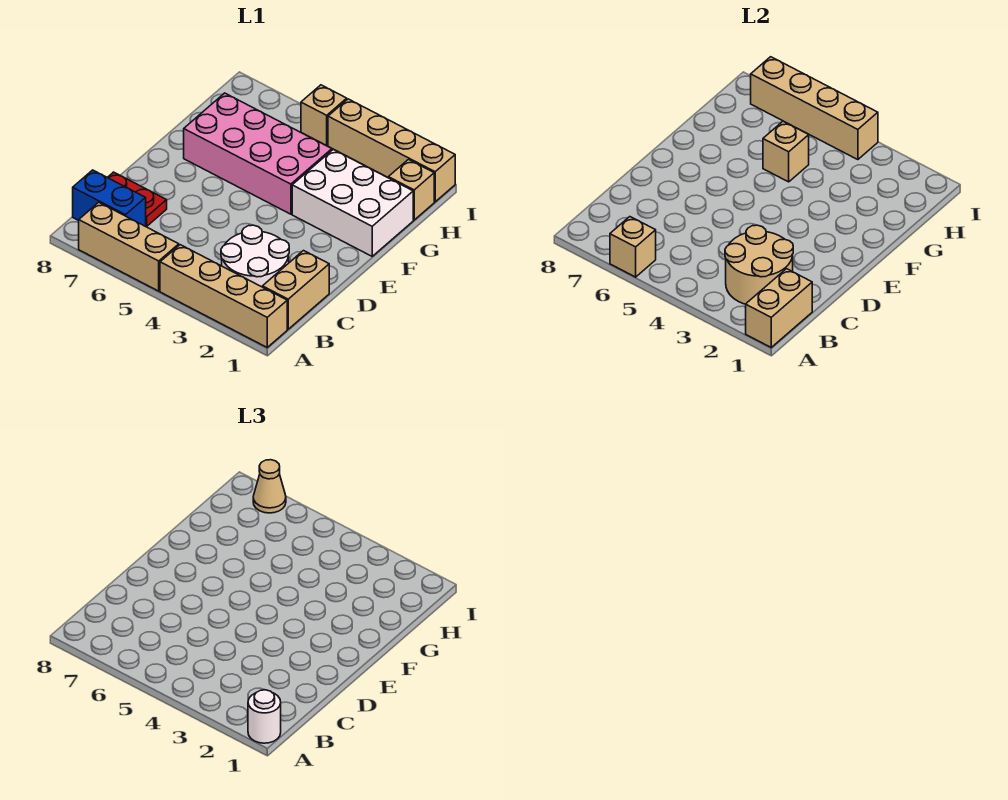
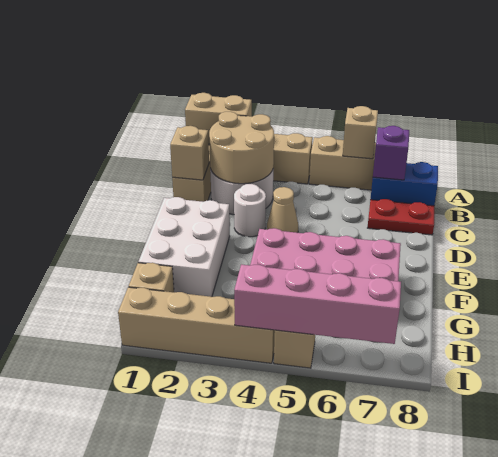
tan brick A1:B1 level 2 -> tan brick A1:A2 level 2
white round brick A1 level 3 -> white round brick D3 level 1
none -> purple brick B7 level 2
white brick F1:G3 level 1 -> white brick E1:G2 level 1
tan brick G5 level 2 -> tan brick C1 level 2
tan brick I4:I7 level 2 -> pink brick I4:I7 level 2
tan cone I7 level 3 -> tan cone D4 level 1

